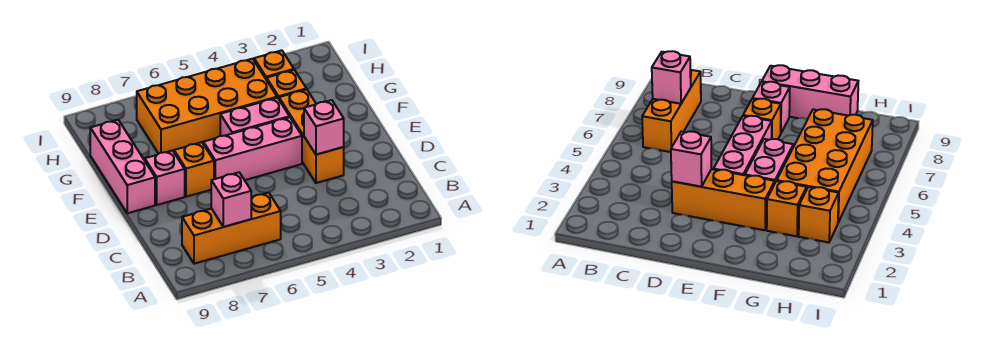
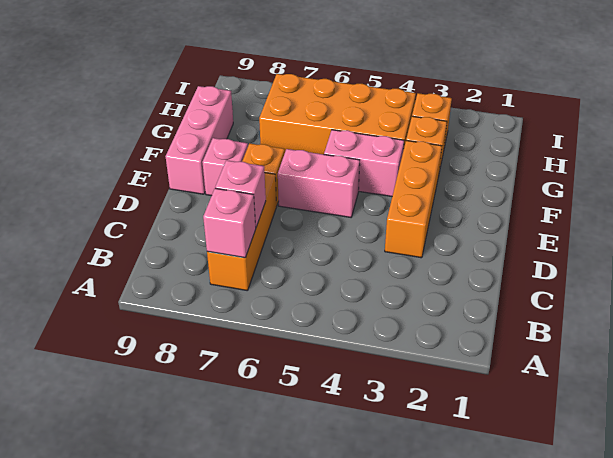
orange brick B6:B8 level 1 -> orange brick B7:D7 level 1
pink brick D3 level 2 -> pink brick C7 level 2
pink brick E4:E6 level 1 -> pink brick E5:E6 level 1

